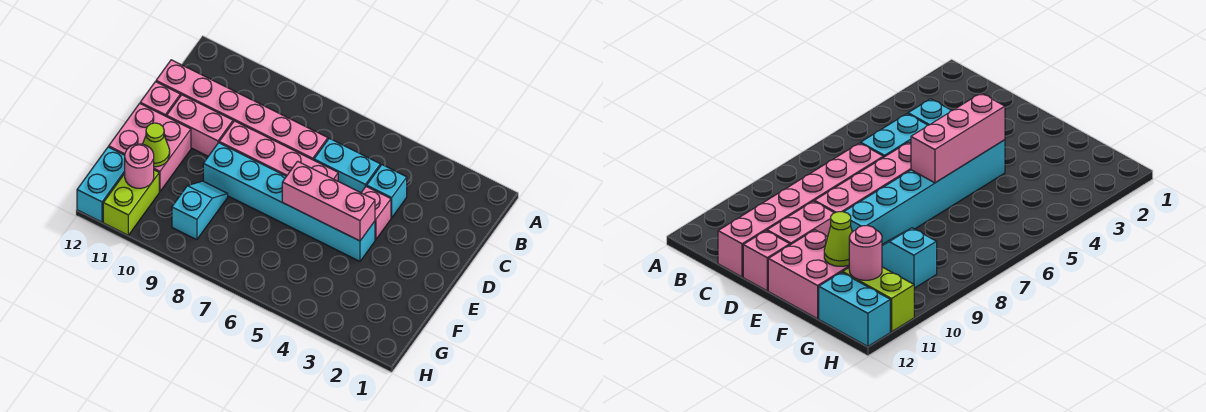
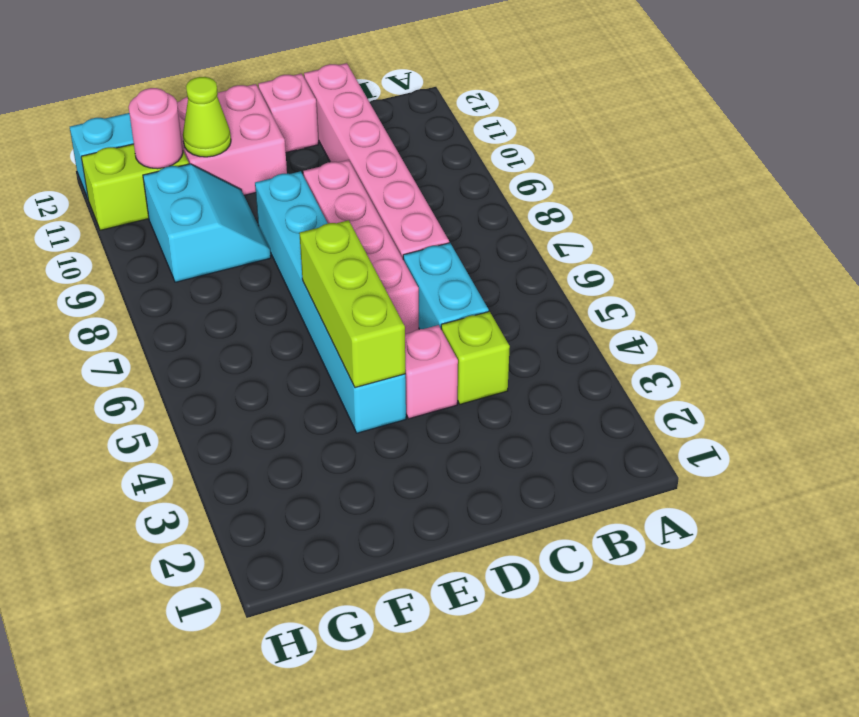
cyan brick C4 level 1 -> lime brick C4 level 1
pink brick D10:D11 level 1 -> none
pink brick E4:E6 level 2 -> lime brick E4:E6 level 2
cyan slope F9:G9 level 1 top G -> cyan slope F9:G10 level 1 top G

